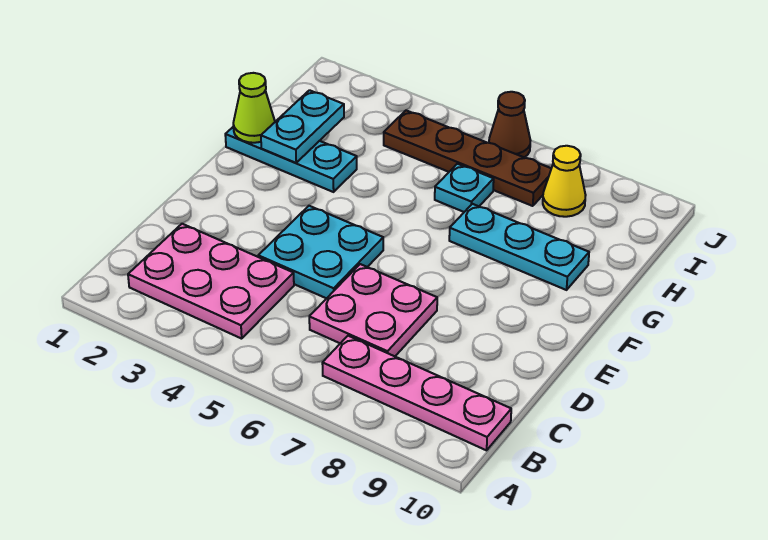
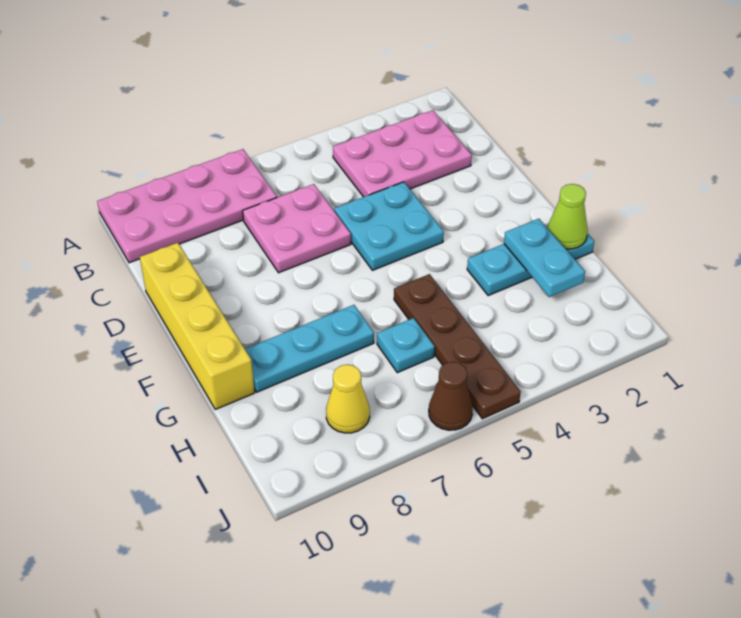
pink plate B7:B10 level 1 -> pink plate A7:B10 level 1
none -> yellow brick D10:G10 level 1
brown plate I4:I7 level 1 -> brown plate G5:J5 level 1

